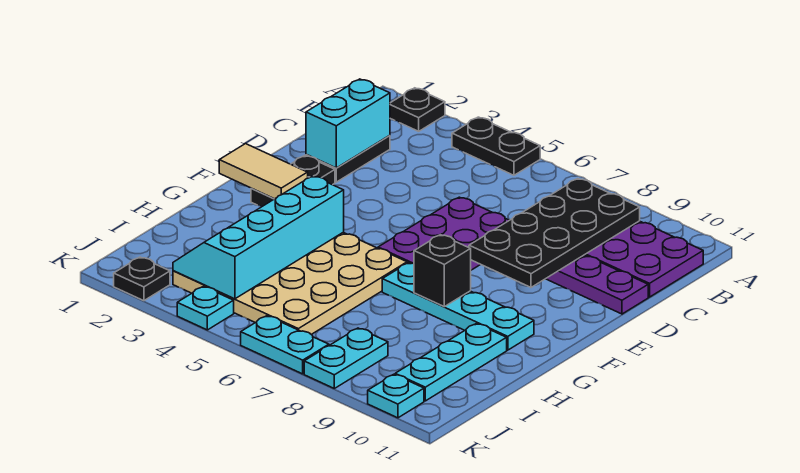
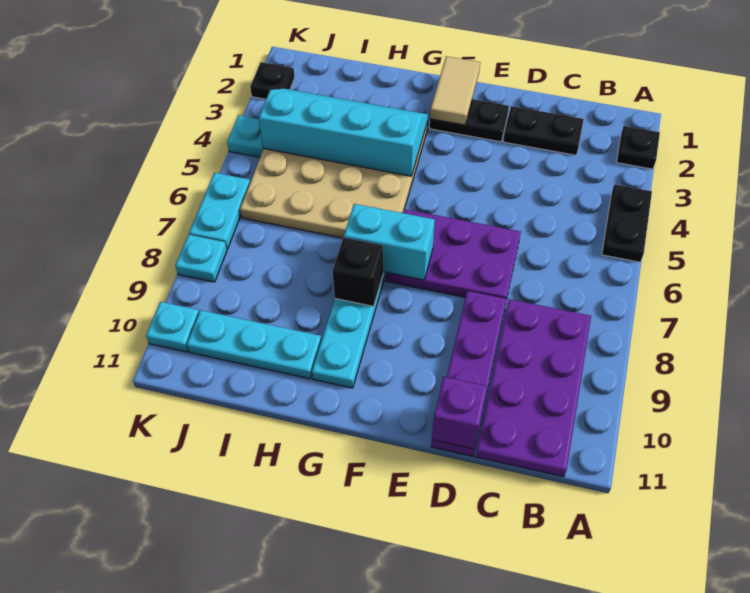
black plate B8:E9 level 2 -> none
cyan brick C2:D2 level 2 -> cyan brick F7:G7 level 2
none -> purple brick D11 level 2
cyan plate J8:K8 level 1 -> cyan plate K8 level 1

